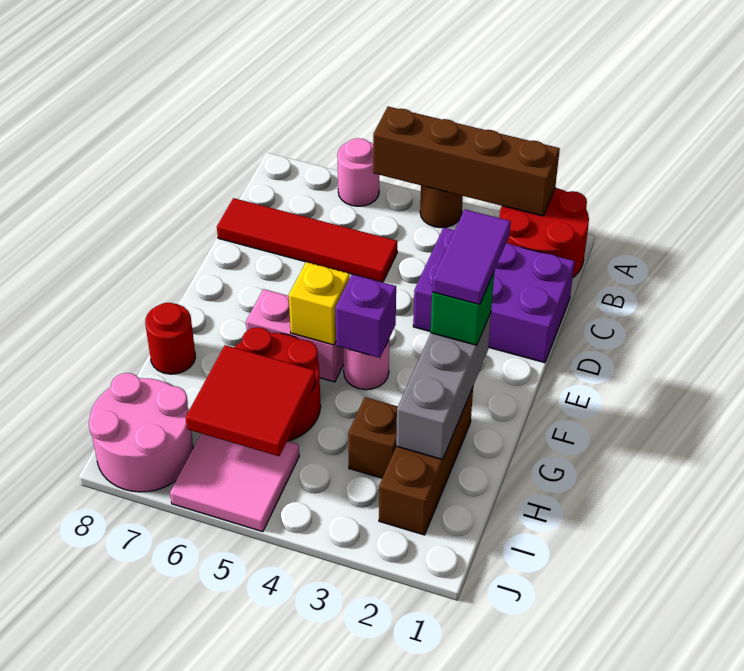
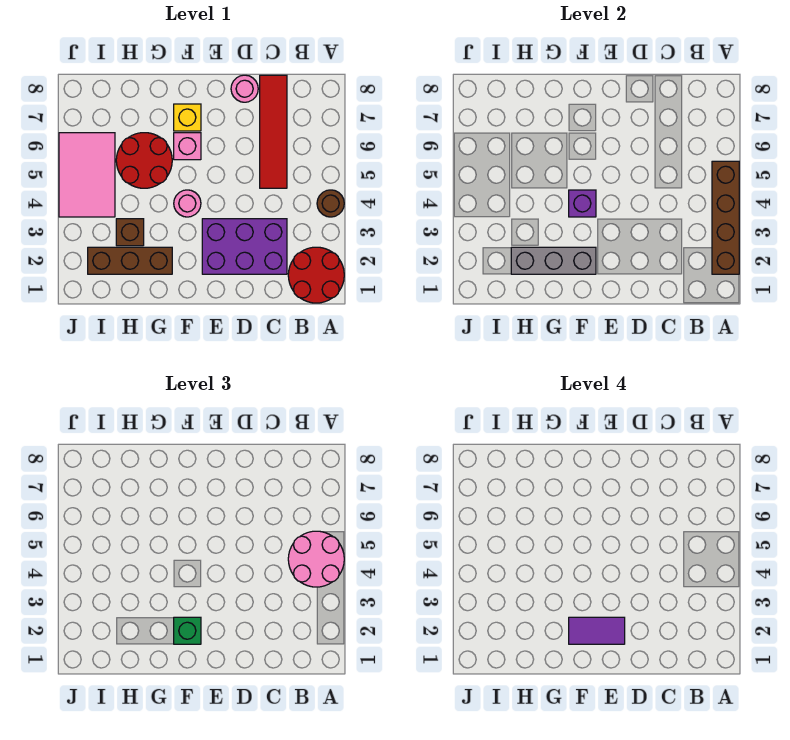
pink round brick A6 level 1 -> pink round brick D8 level 1
purple brick C1:D3 level 1 -> purple brick C2:E3 level 1
pink brick F5:F6 level 1 -> pink brick F6 level 1
yellow brick F5 level 2 -> yellow brick F7 level 1
red round brick G8 level 1 -> none
red tile H5:I6 level 2 -> none
pink tile I5:J6 level 1 -> pink tile I4:J6 level 1
pink round brick I7:J8 level 1 -> pink round brick A4:B5 level 3

